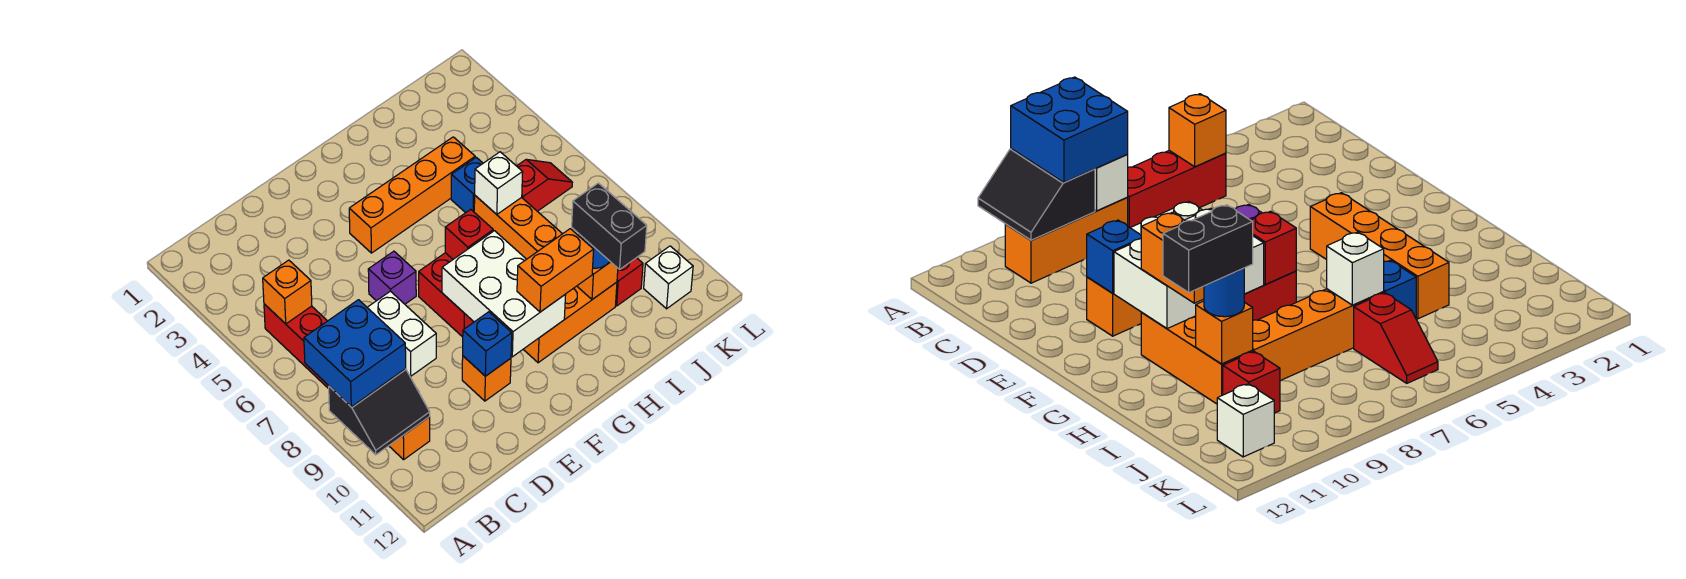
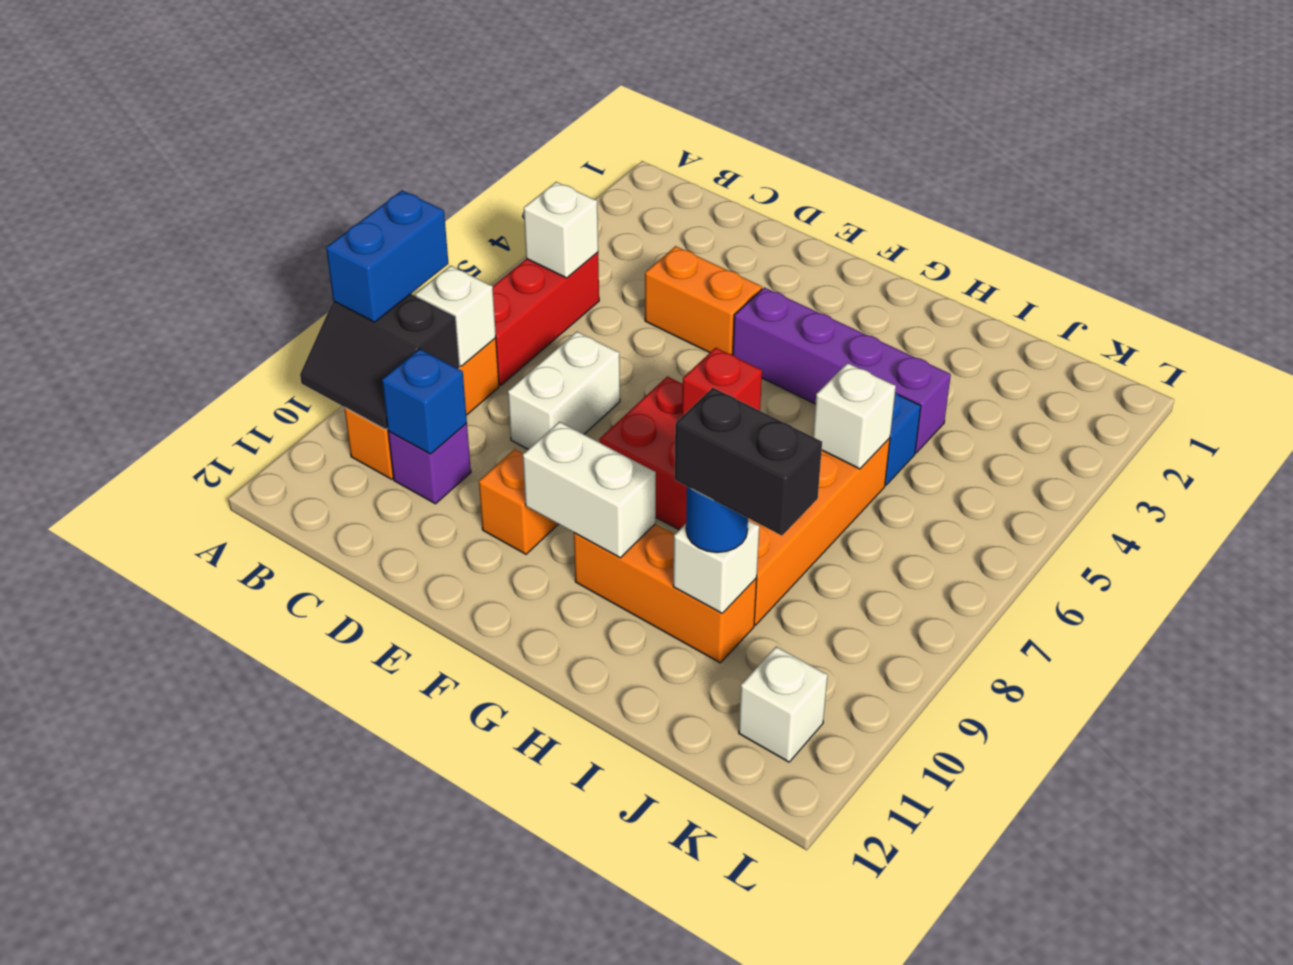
blue brick A8:B9 level 3 -> blue brick A8:A9 level 3
orange brick B5 level 2 -> white brick B5 level 2
purple brick E6 level 1 -> purple brick C10 level 1
blue brick E10 level 2 -> blue brick C10 level 2
orange brick F4:I4 level 1 -> purple brick F4:I4 level 1
white brick F8:G10 level 2 -> white brick F10:G10 level 2
orange brick G10:H10 level 3 -> orange brick D4:E4 level 1
orange brick I10 level 2 -> white brick I10 level 2
black brick I10:I11 level 4 -> black brick I10:J10 level 4
red slope J6:K6 level 1 top J -> none
red brick J10 level 1 -> none

